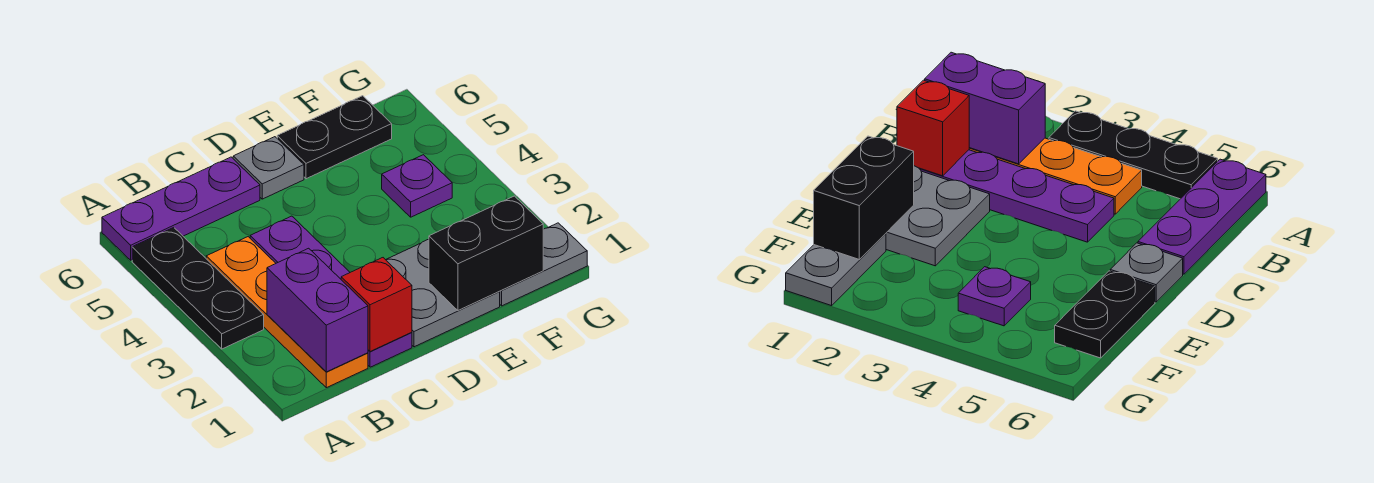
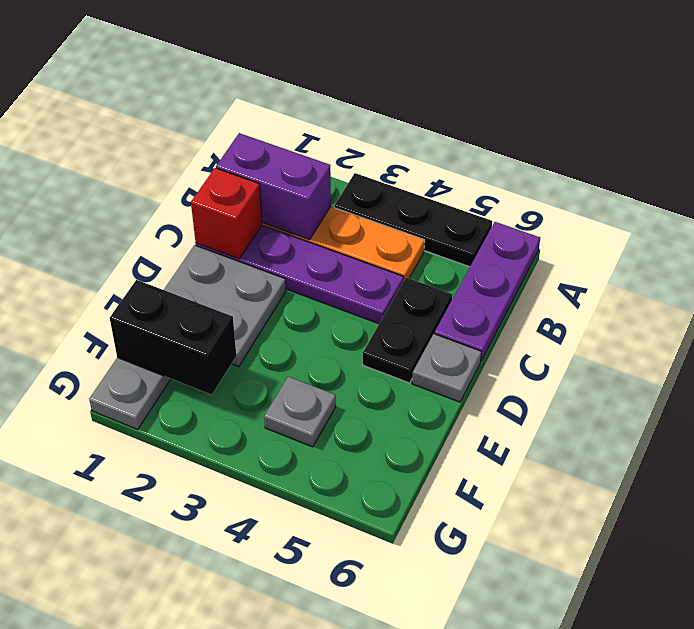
black brick E1:F1 level 2 -> black brick F1:F2 level 2
black plate E6:F6 level 1 -> black plate C5:D5 level 1
purple plate F4 level 1 -> grey plate F4 level 1

